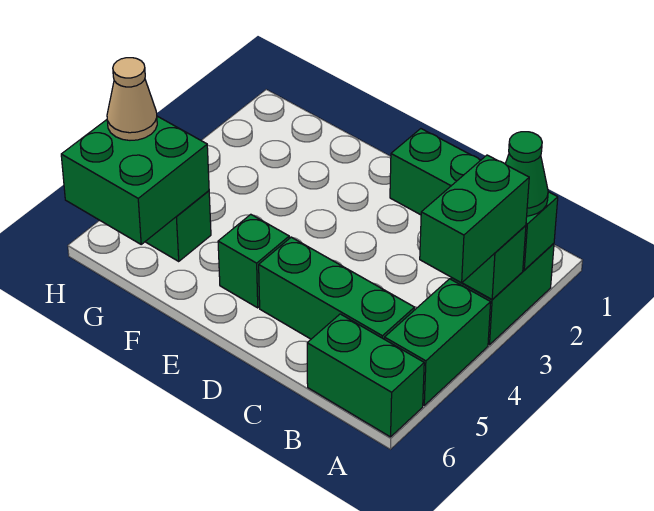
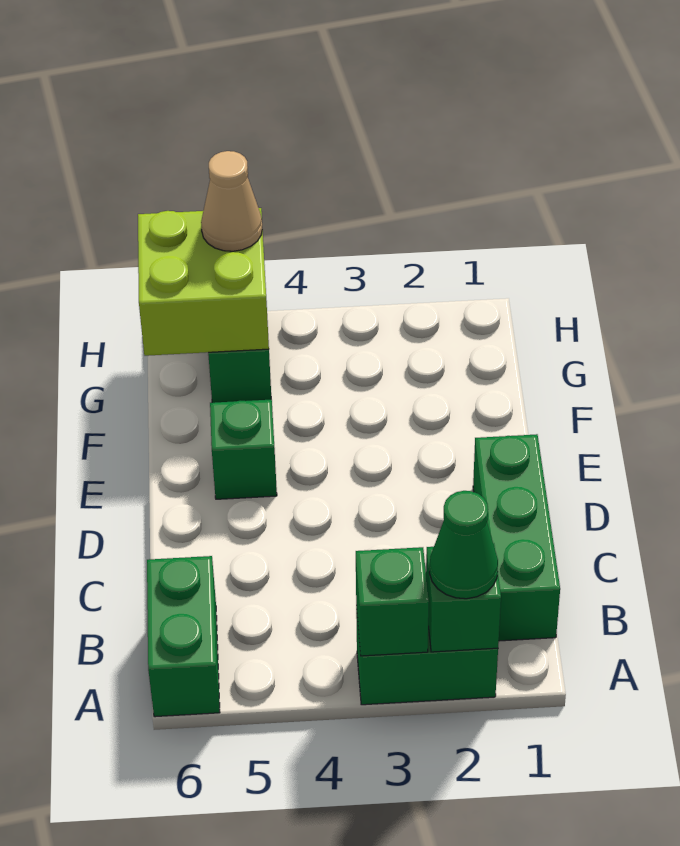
green brick A3:A4 level 3 -> none
green brick A4:A5 level 1 -> none
green brick B5:D5 level 1 -> none
green brick G5:H6 level 2 -> lime brick G5:H6 level 2

